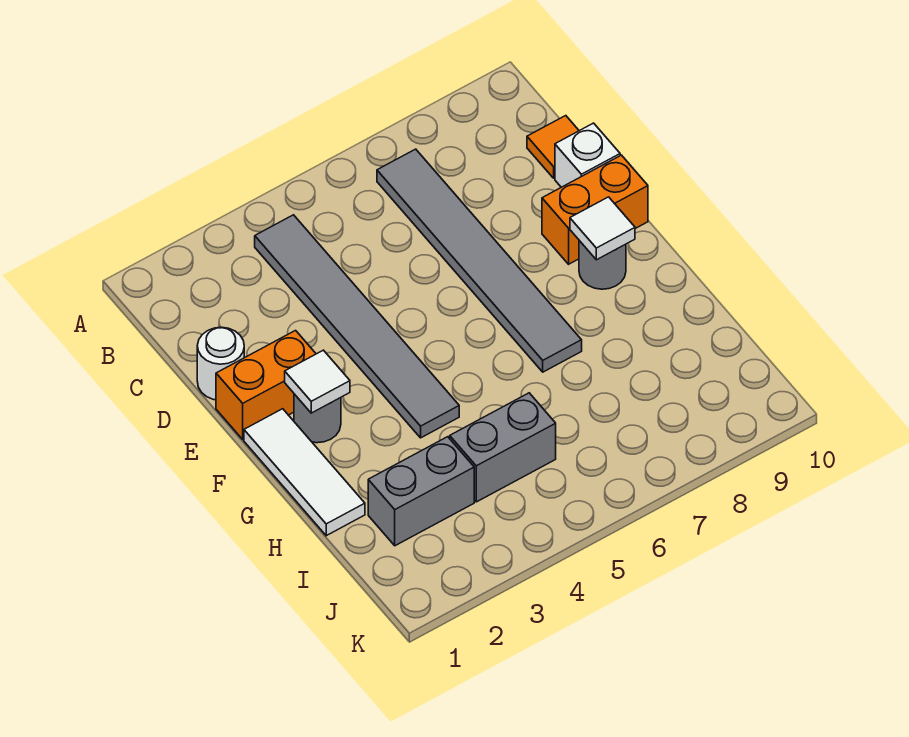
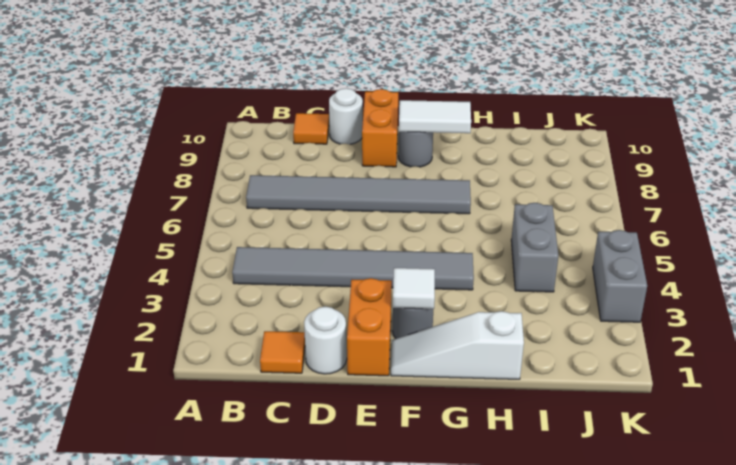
none -> orange tile C1 level 1
white brick D10 level 1 -> white round brick D10 level 1
white tile F1:H1 level 1 -> white slope F1:H1 level 1 top H
white tile F9 level 2 -> white tile F9:G9 level 2
grey brick I2:I3 level 1 -> grey brick K3:K4 level 1

